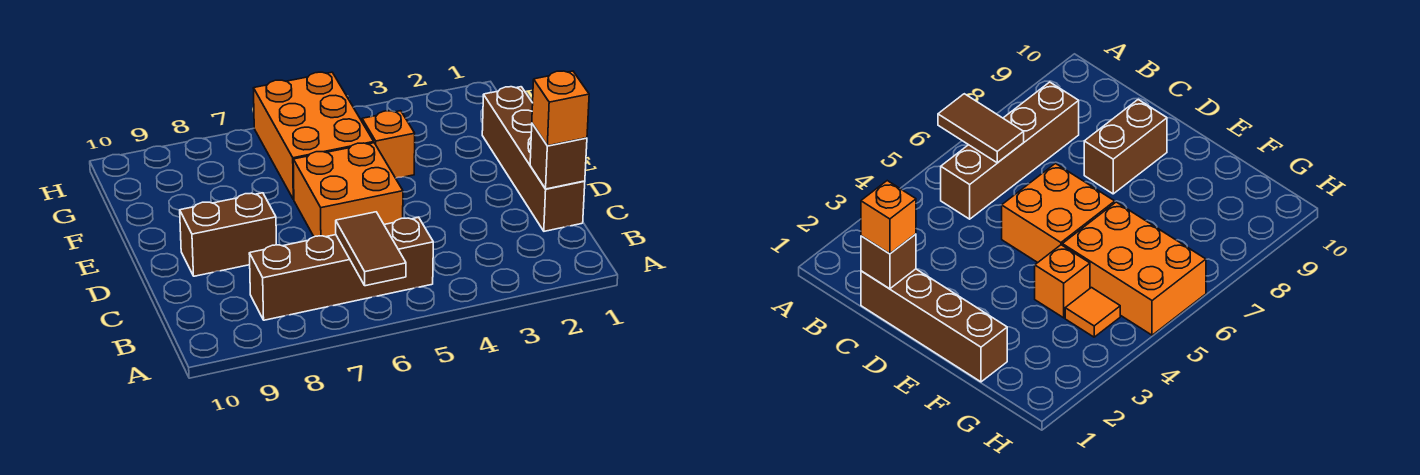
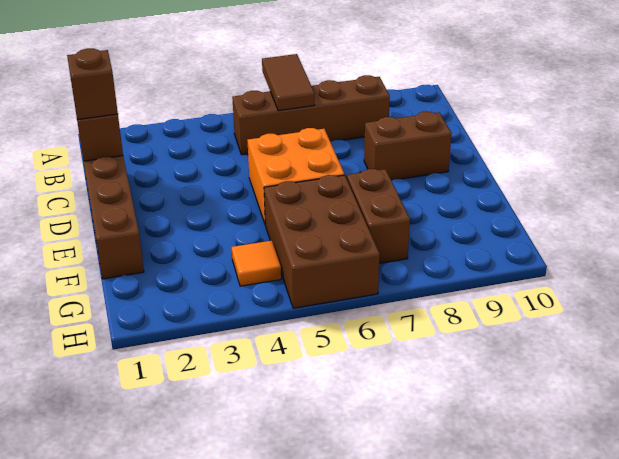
orange brick C1 level 3 -> brown brick C1 level 3
orange brick F4 level 1 -> none
orange brick F5:H6 level 1 -> brown brick F5:H6 level 1
none -> brown brick F7:G7 level 1

